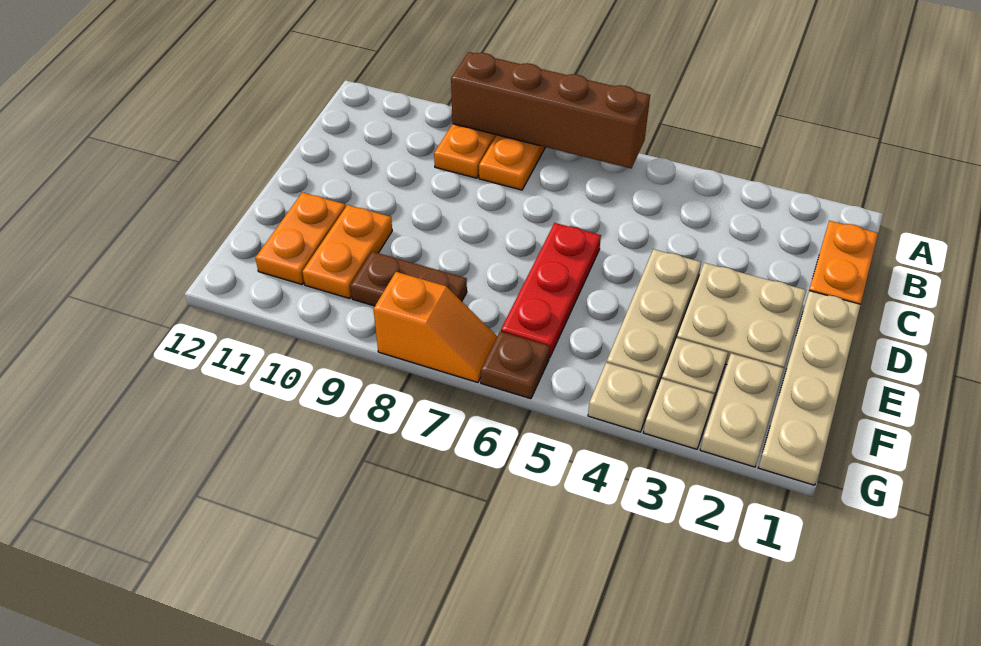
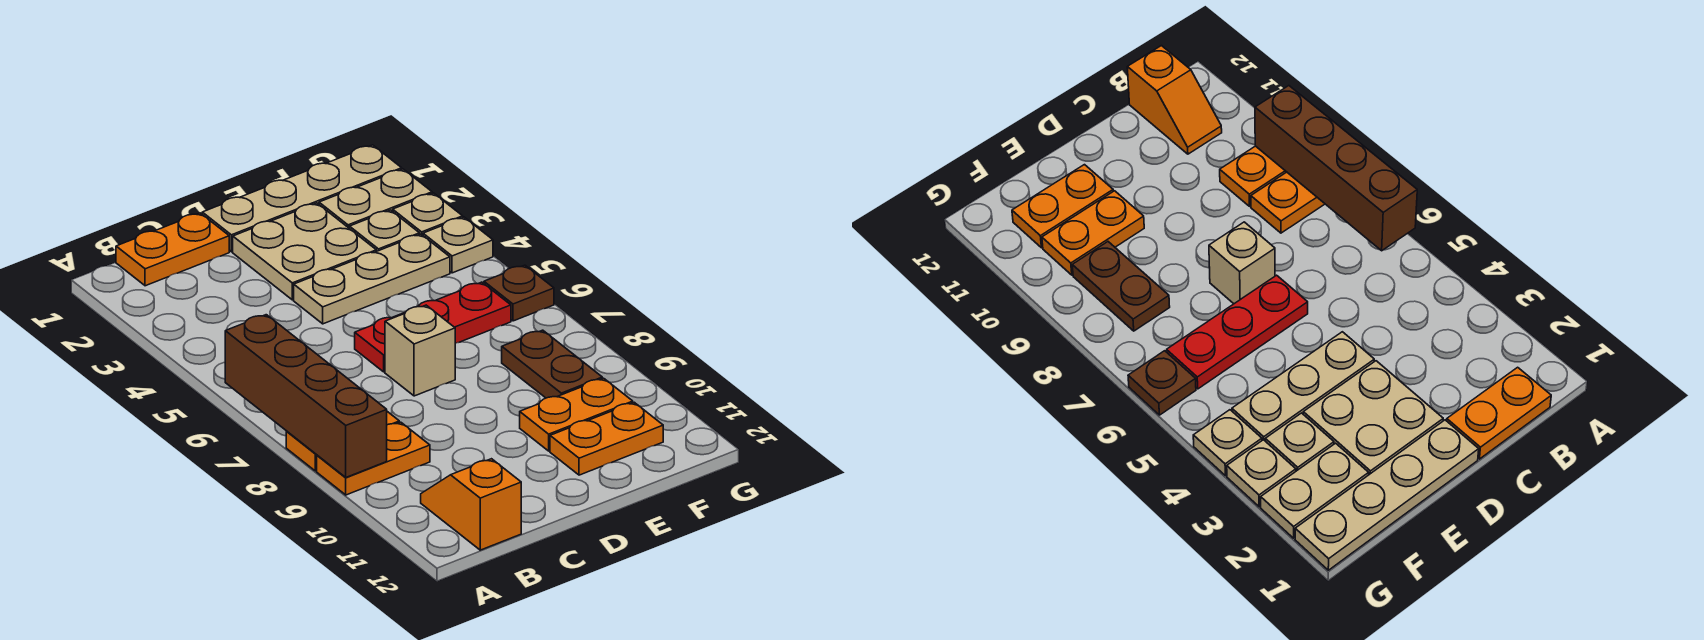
none -> tan brick D7 level 1
orange slope G7:G8 level 1 top 8 -> orange slope B11:B12 level 1 top 12

